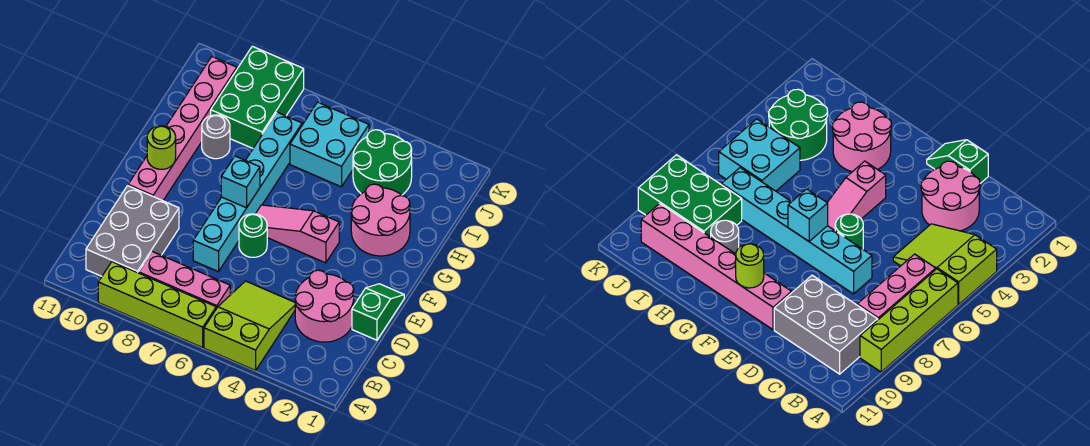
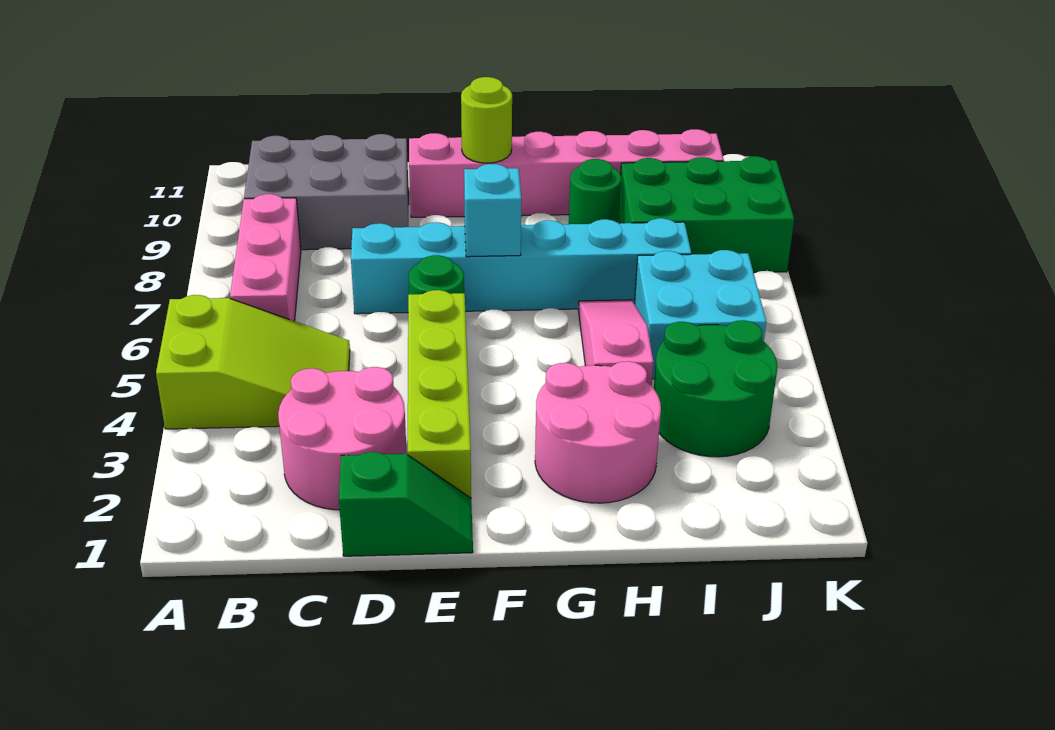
lime brick A6:A9 level 1 -> lime brick E2:E5 level 1
pink slope F4:F6 level 1 top 4 -> pink slope H4:H6 level 1 top 4
grey round brick H9 level 1 -> green round brick H9 level 1

